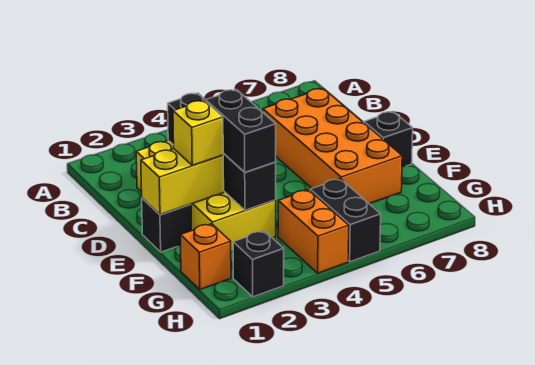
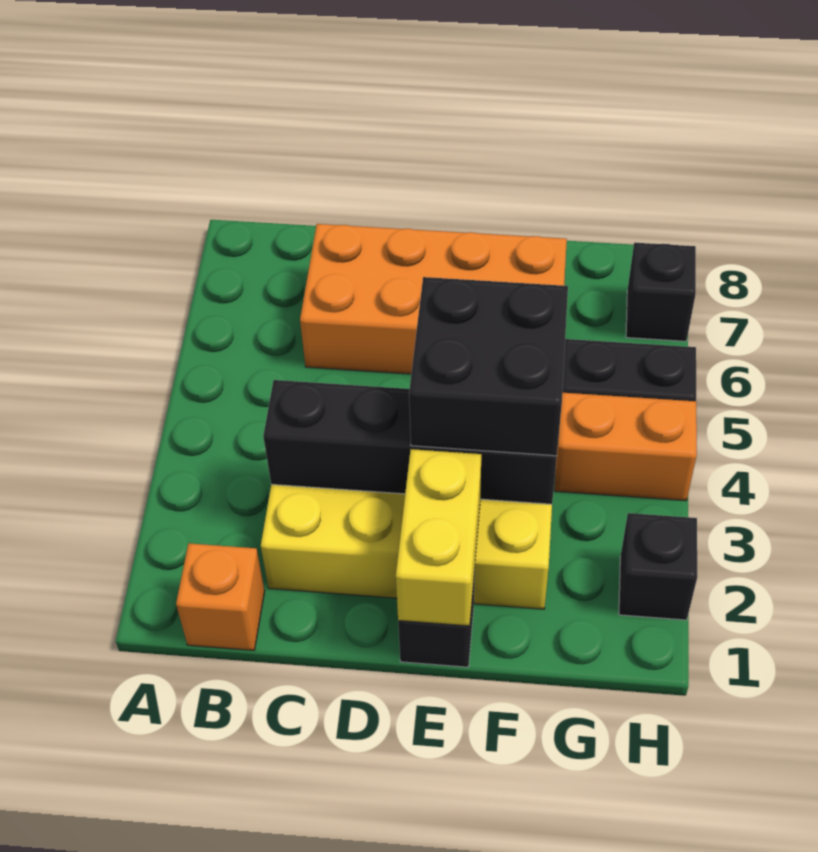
yellow brick E2 level 3 -> none
black brick E3:F3 level 3 -> black brick E3:F4 level 3
black brick E8 level 1 -> black brick H7 level 1
orange brick G1 level 1 -> orange brick B1 level 1

